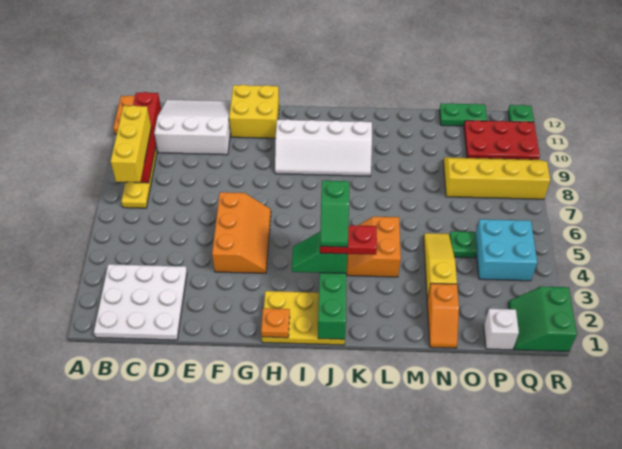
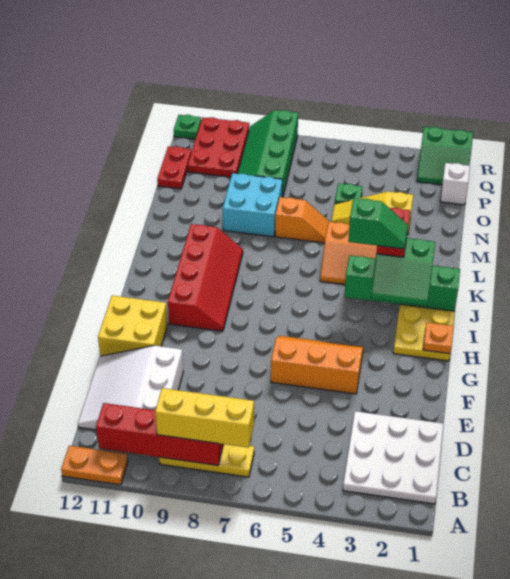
white slope H9:K10 level 1 top 10 -> red slope H9:K10 level 1 top 10
green slope I3:J3 level 3 top J -> green slope I2:J3 level 3 top J
orange slope N1:N2 level 1 top 2 -> orange slope M6:M7 level 1 top 7
yellow slope O8:R9 level 1 top 8 -> green slope O8:R9 level 1 top 8
green plate O12:P12 level 1 -> red plate O12:P12 level 1
cyan brick P4:Q5 level 1 -> cyan brick M8:N9 level 1

